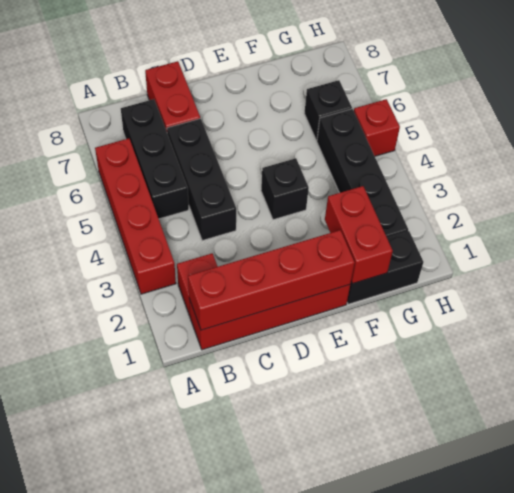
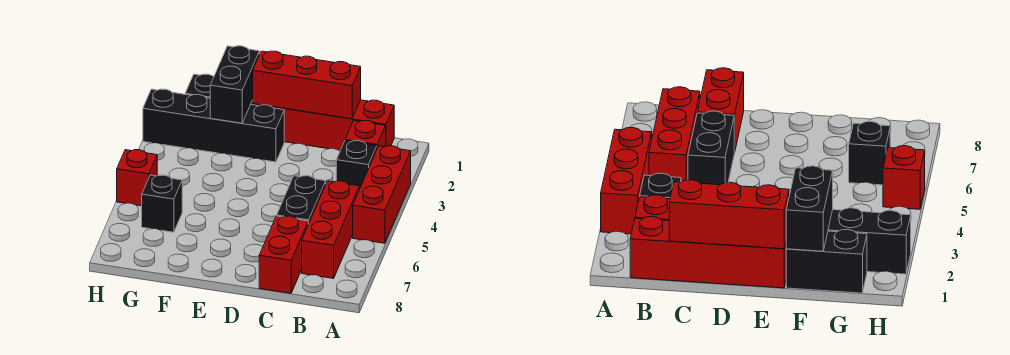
red brick A3:A6 level 1 -> red brick A3:A5 level 1
red brick B1:E1 level 2 -> red brick C1:E1 level 2
black brick B5:B7 level 1 -> red brick B5:B7 level 1
black brick C4:C6 level 1 -> black brick C5:C6 level 1
black brick E4 level 1 -> black brick B3 level 1
red brick F1:F2 level 2 -> black brick F1:F2 level 2
black brick G2:G5 level 1 -> black brick E2:H2 level 1

